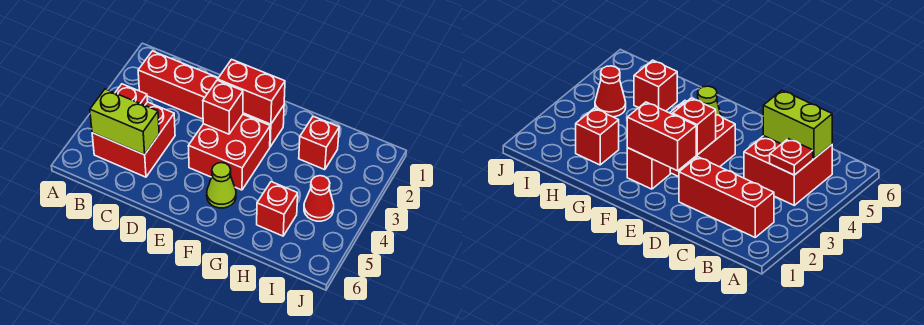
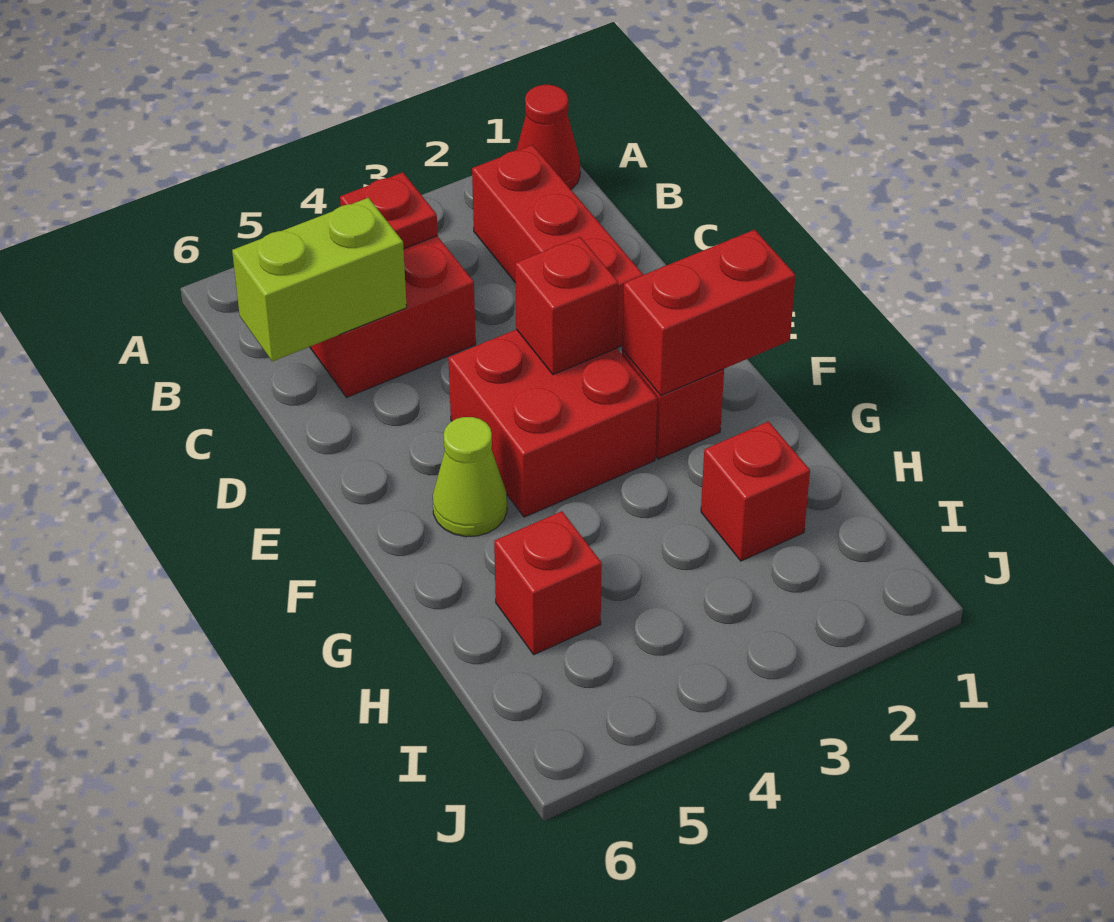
lime brick B5:C5 level 2 -> lime brick C5:C6 level 2
red brick E2:F2 level 2 -> red brick F1:F2 level 2
red cone I4 level 1 -> red cone A1 level 1

